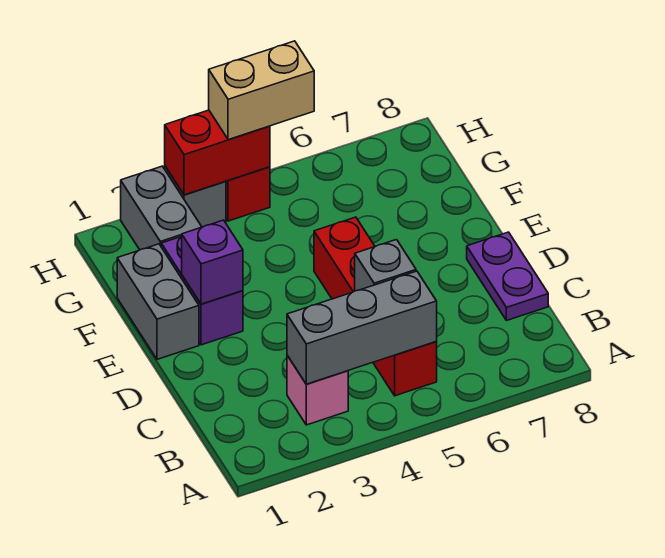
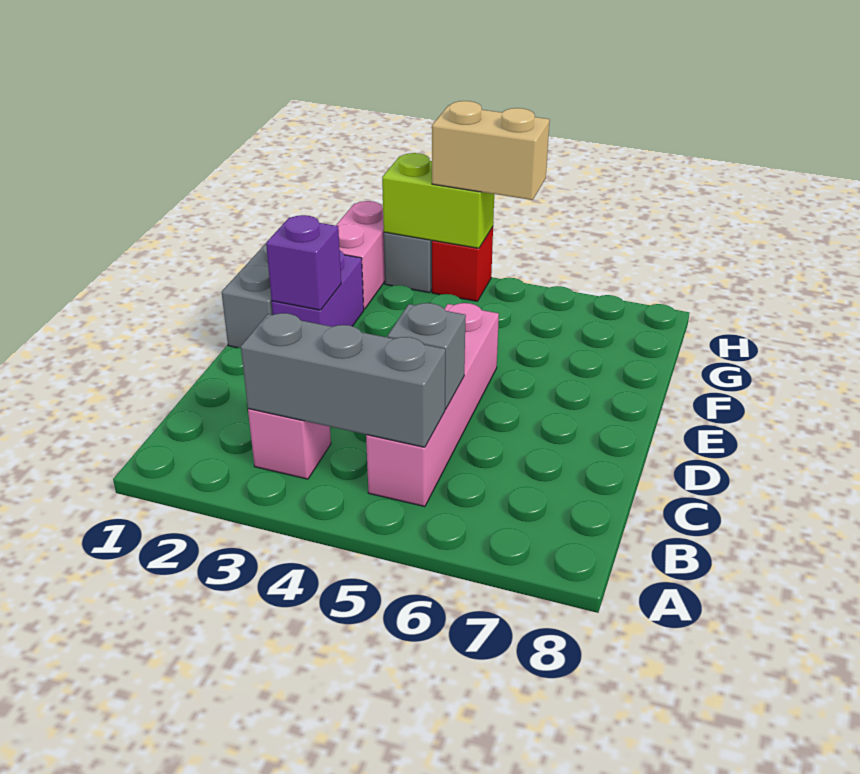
red brick B5:E5 level 1 -> pink brick B5:E5 level 1
purple plate C8:D8 level 1 -> none
grey brick G2:H2 level 1 -> pink brick G2:H2 level 1
red brick H3:H4 level 2 -> lime brick H3:H4 level 2

